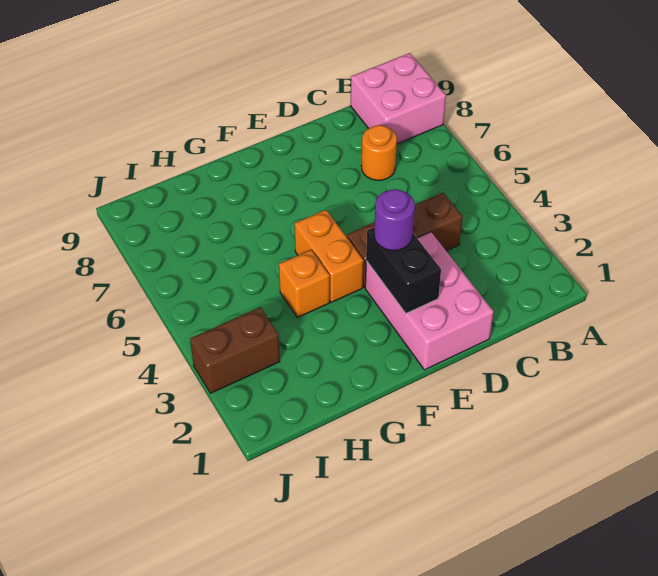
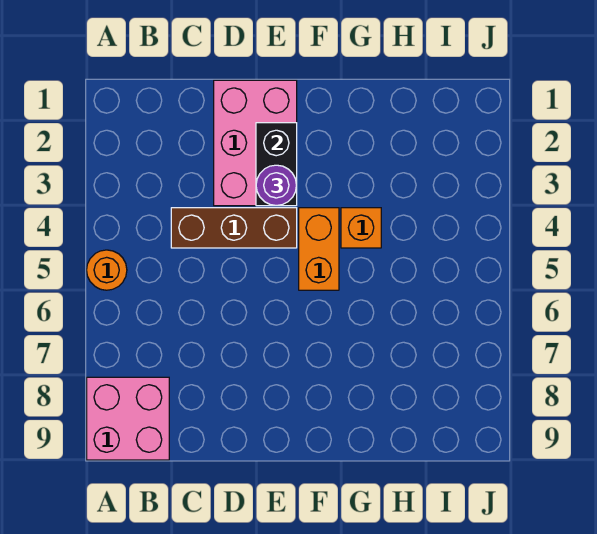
orange round brick C7 level 1 -> orange round brick A5 level 1
brown brick I3:J3 level 1 -> none

